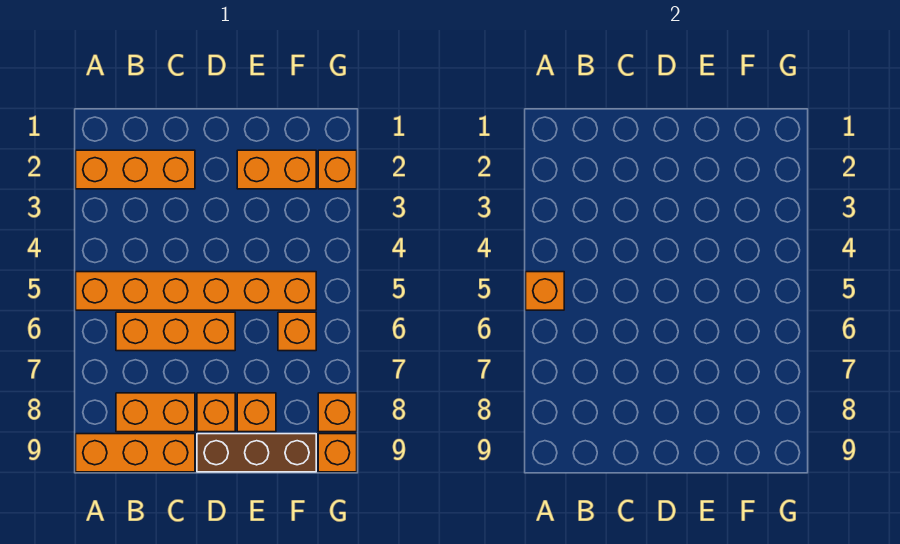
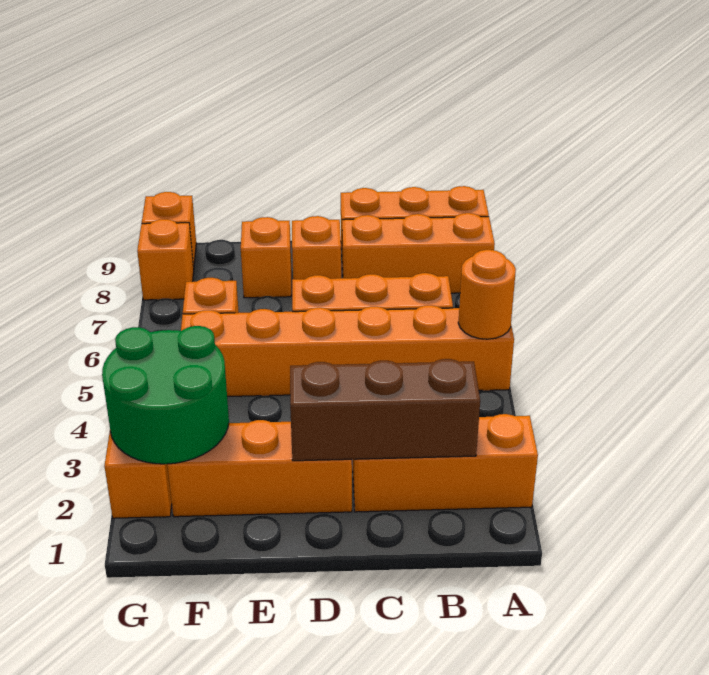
orange brick A5 level 2 -> orange round brick A5 level 2
orange brick B8:C8 level 1 -> orange brick A8:C8 level 1
brown brick D9:F9 level 1 -> brown brick B2:D2 level 2
orange brick E2:F2 level 1 -> orange brick D2:F2 level 1
none -> green round brick F2:G3 level 2

